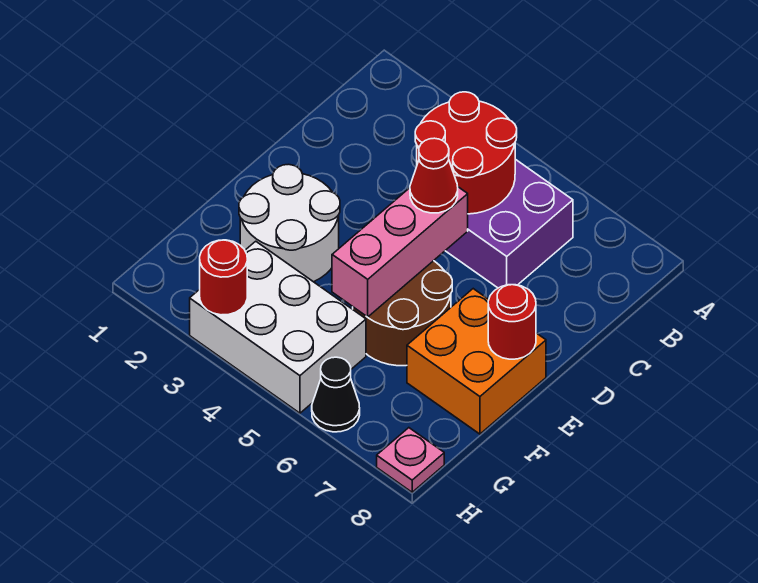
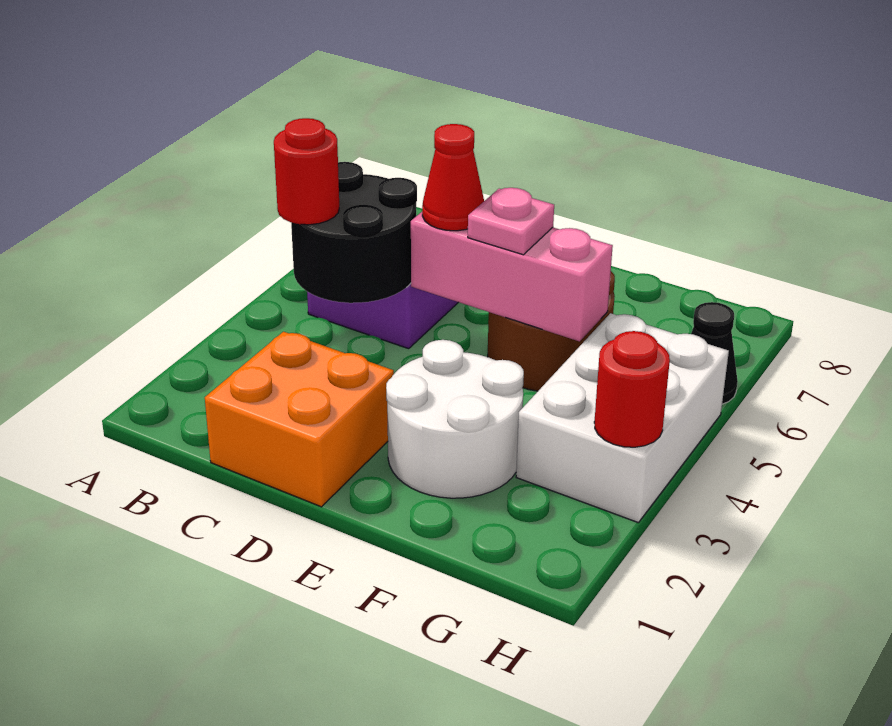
red round brick B4:C5 level 2 -> black round brick B4:C5 level 2
orange brick E7:F8 level 1 -> orange brick C1:D2 level 1
red round brick E8 level 2 -> red round brick B4 level 3
pink plate H8 level 1 -> pink plate E5 level 3

